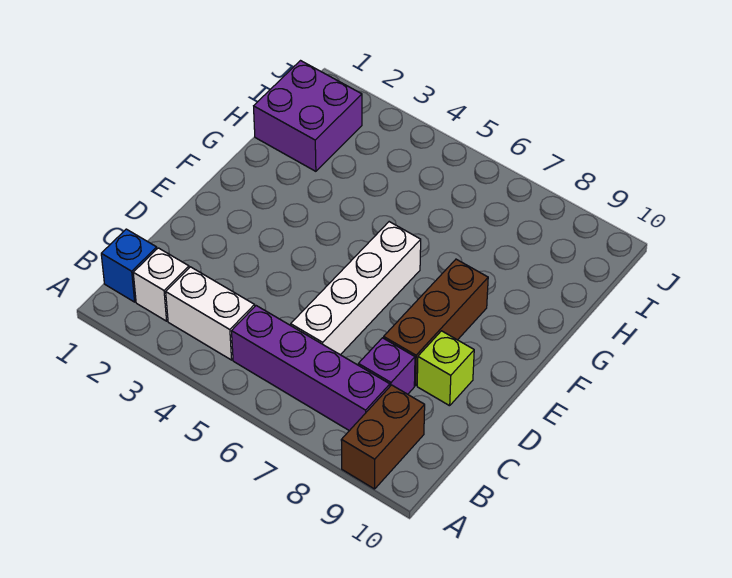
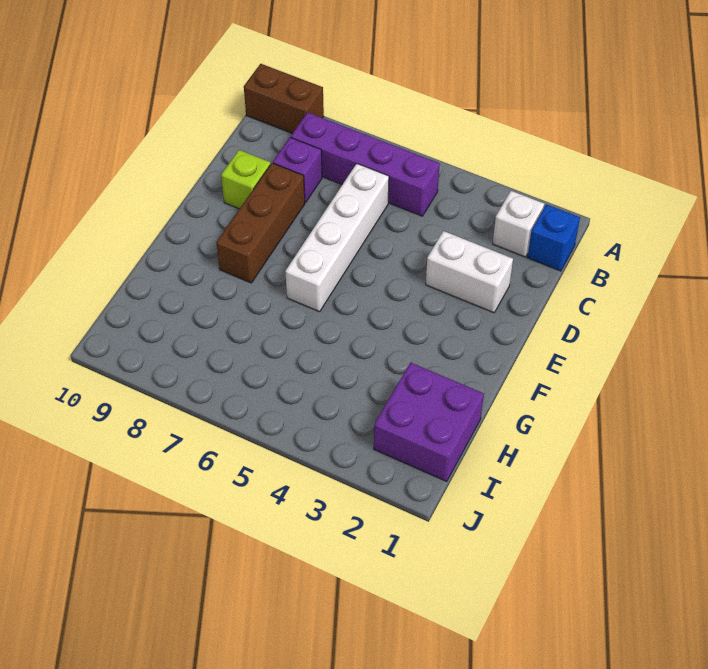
brown brick A9:B9 level 1 -> brown brick A9:A10 level 1
white brick B3:B4 level 1 -> white brick D2:D3 level 1

